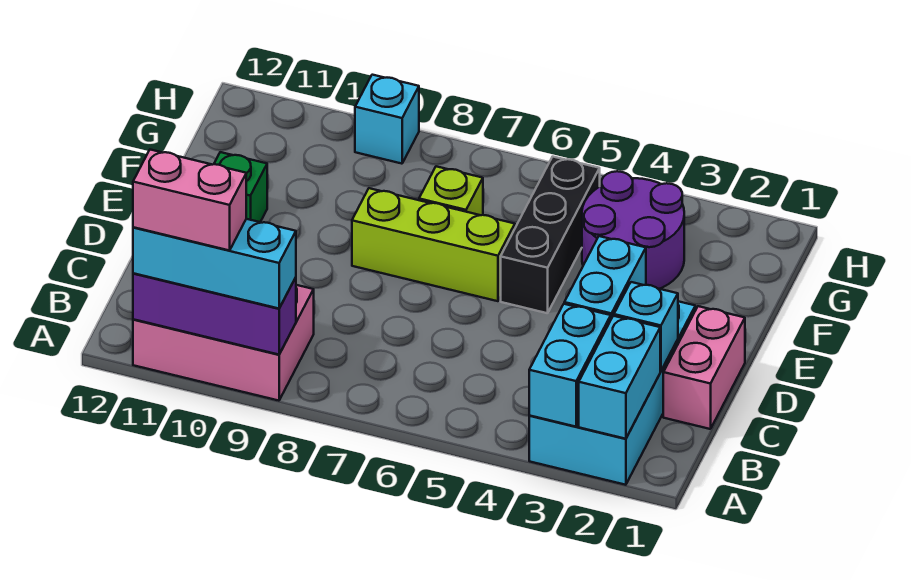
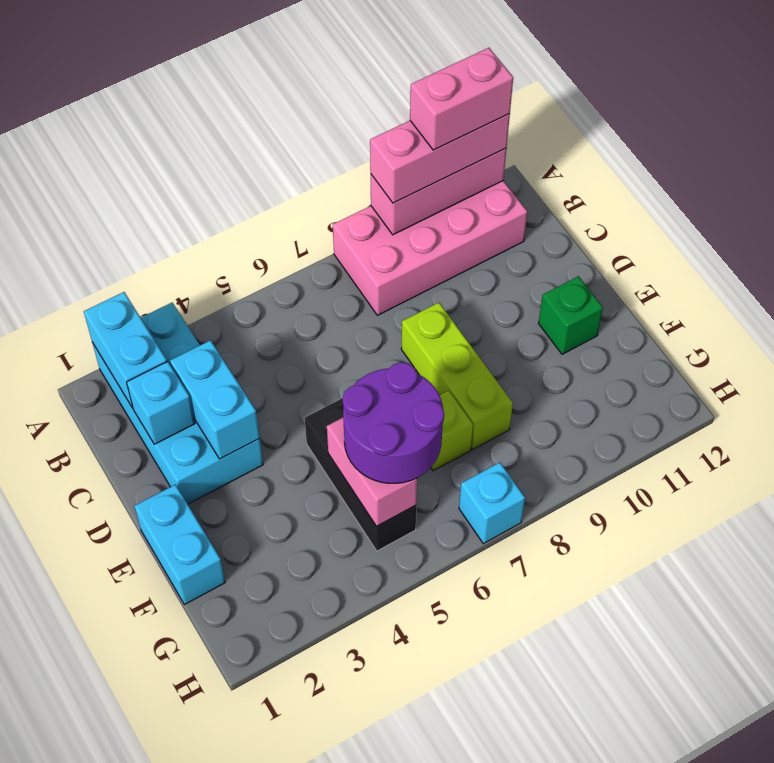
cyan brick A3:B3 level 2 -> cyan brick E1:F1 level 1
pink brick A9:B11 level 1 -> pink brick A8:B11 level 1
purple brick A9:A11 level 2 -> pink brick A9:A11 level 2
cyan brick A9:A11 level 3 -> pink brick A9:A11 level 3
pink brick C1:D1 level 1 -> pink brick F5:G5 level 2
lime brick E6:E8 level 1 -> lime brick D8:F8 level 1
purple round brick F3:G4 level 1 -> purple round brick F5:G6 level 3
cyan brick H9 level 1 -> cyan brick H7 level 1

